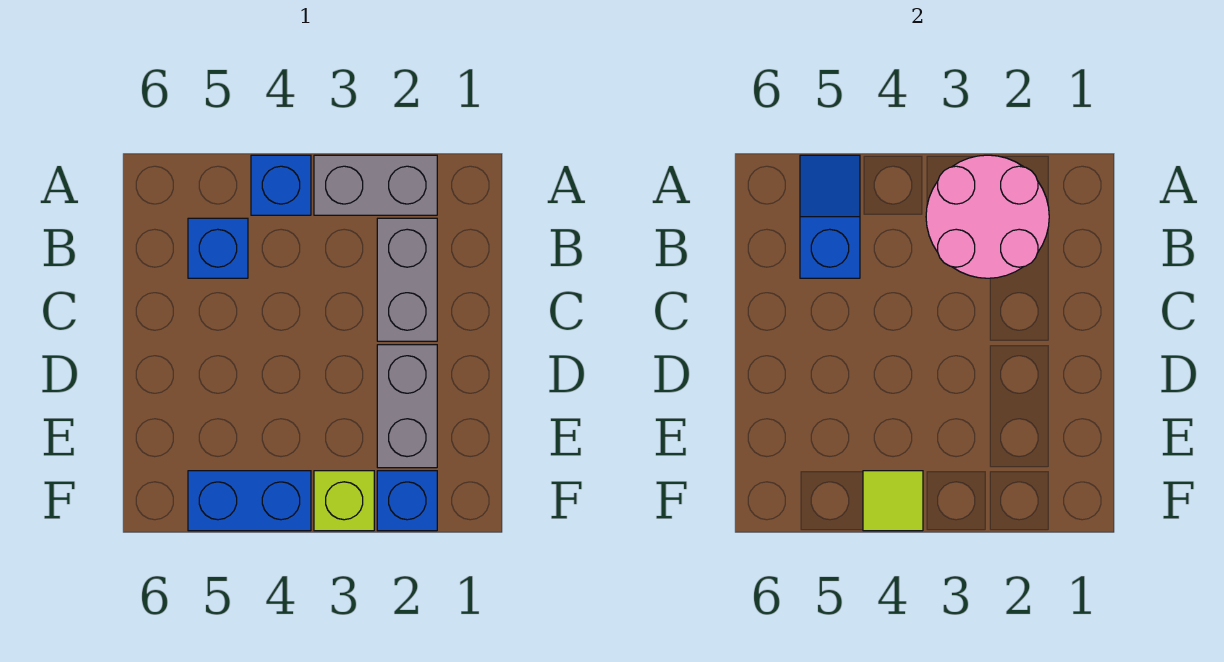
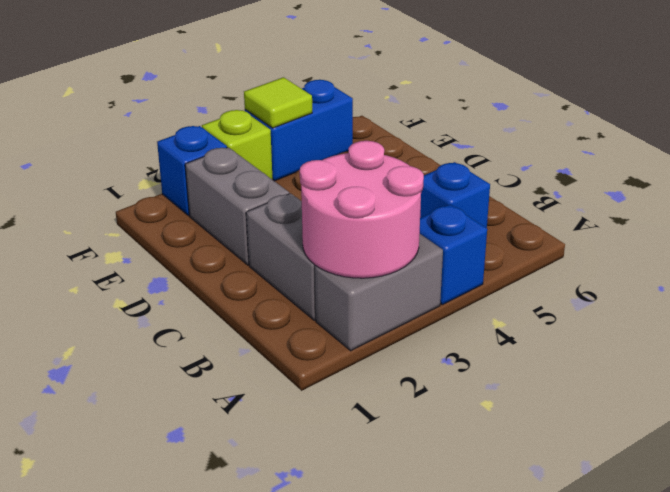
blue slope A5:B5 level 2 top B -> none

